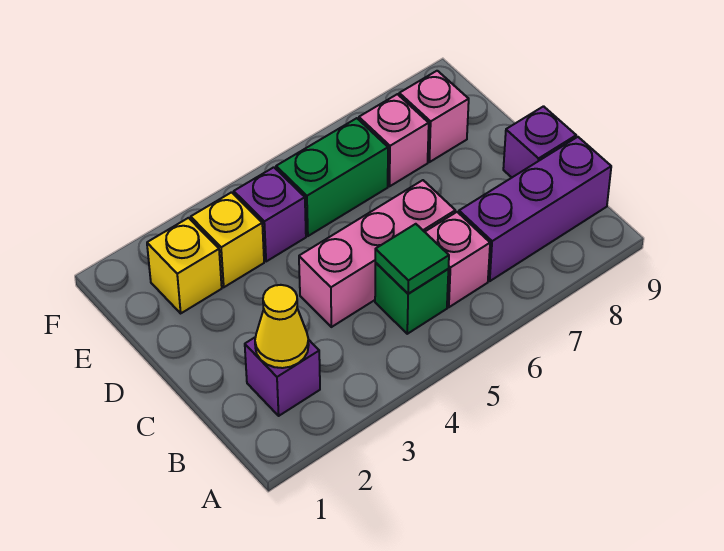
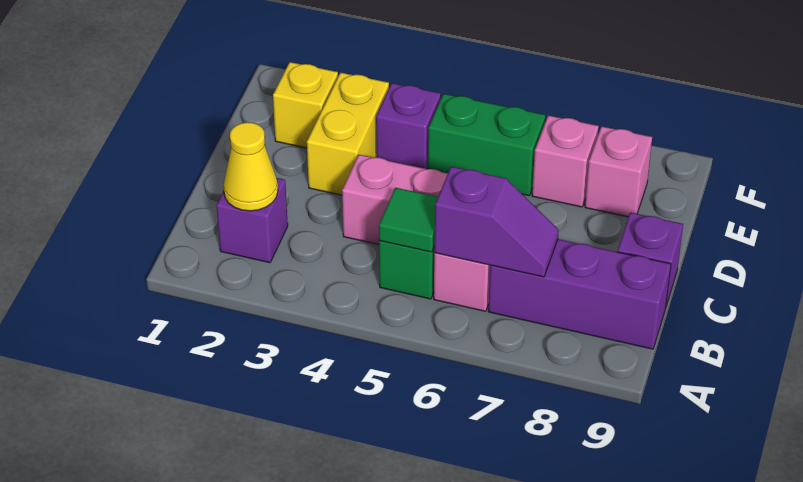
none -> purple slope B6:B7 level 2 top 6
yellow brick E3 level 1 -> yellow brick D3:E3 level 1

